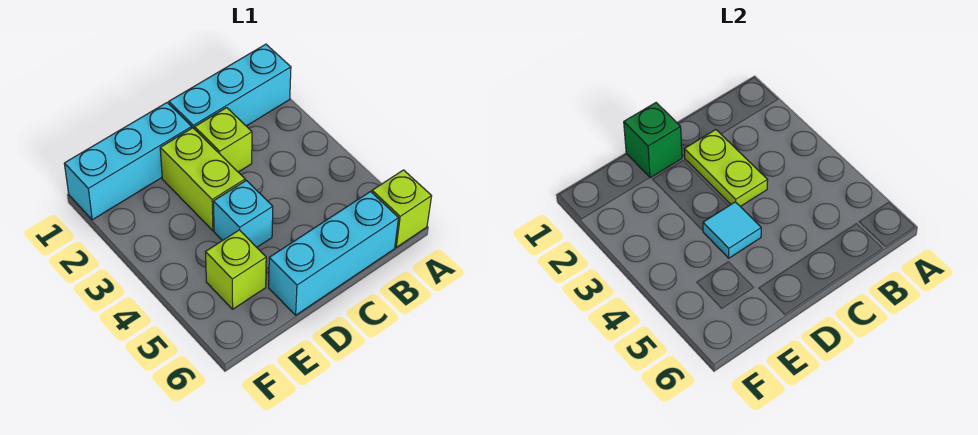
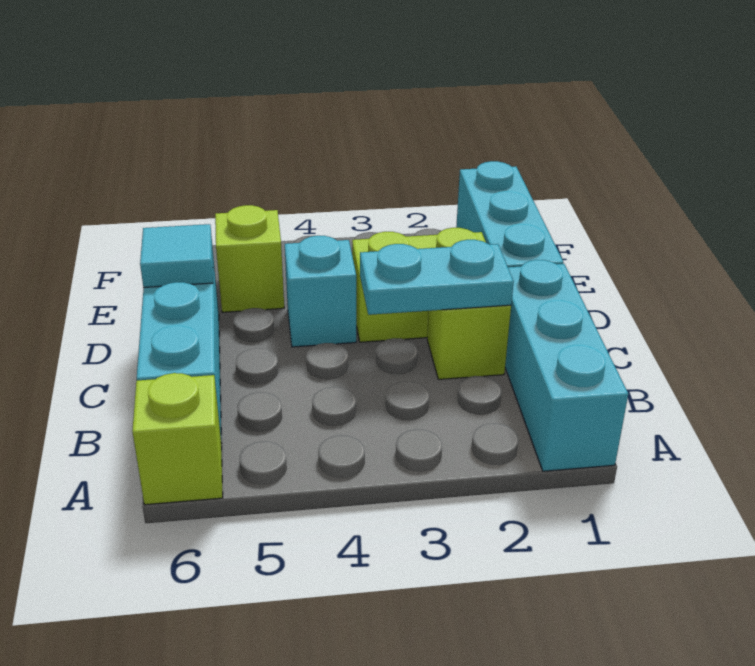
lime plate C2:C3 level 2 -> cyan plate C2:C3 level 2
green brick D1 level 2 -> none
cyan tile D4 level 2 -> cyan tile D6 level 2

